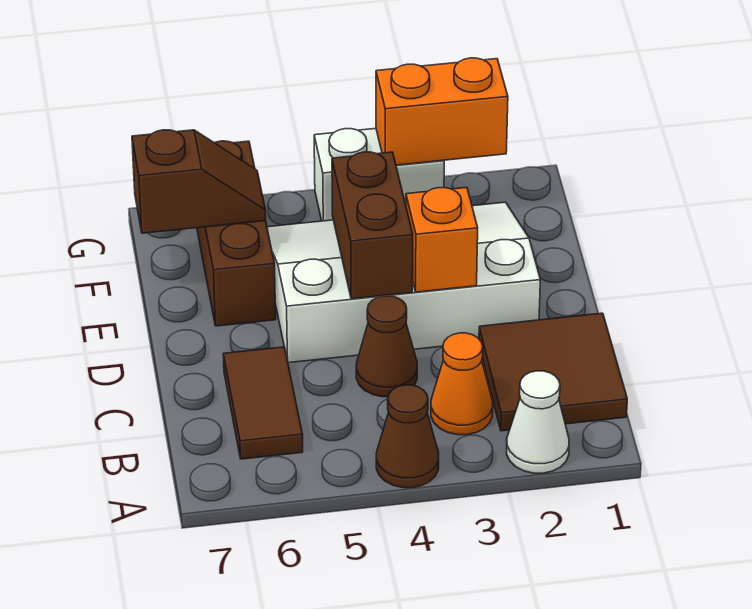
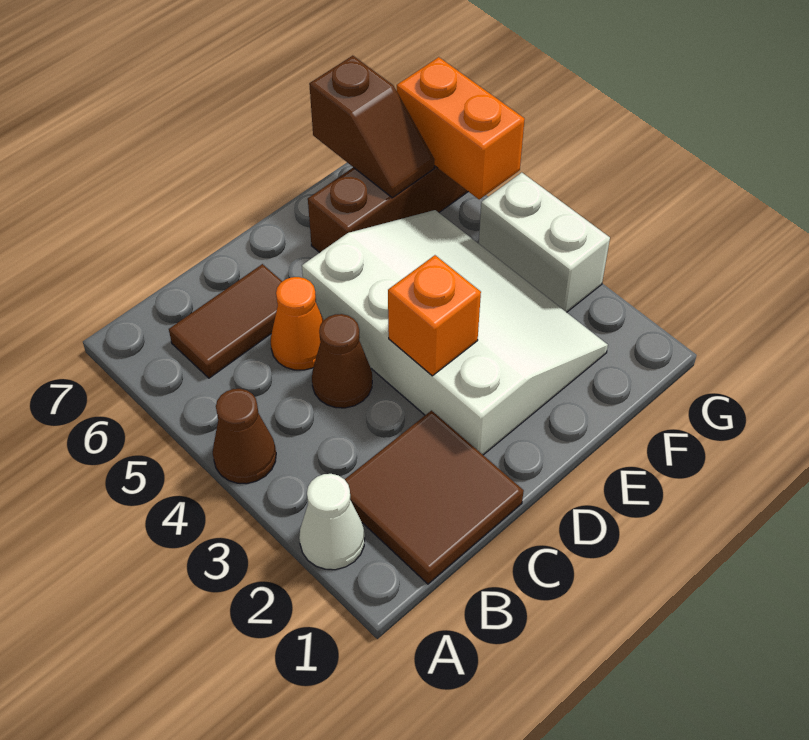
orange cone B3 level 1 -> orange cone C5 level 1
brown brick D4:E4 level 2 -> none
orange brick G2:G3 level 2 -> orange brick G5:G6 level 2

